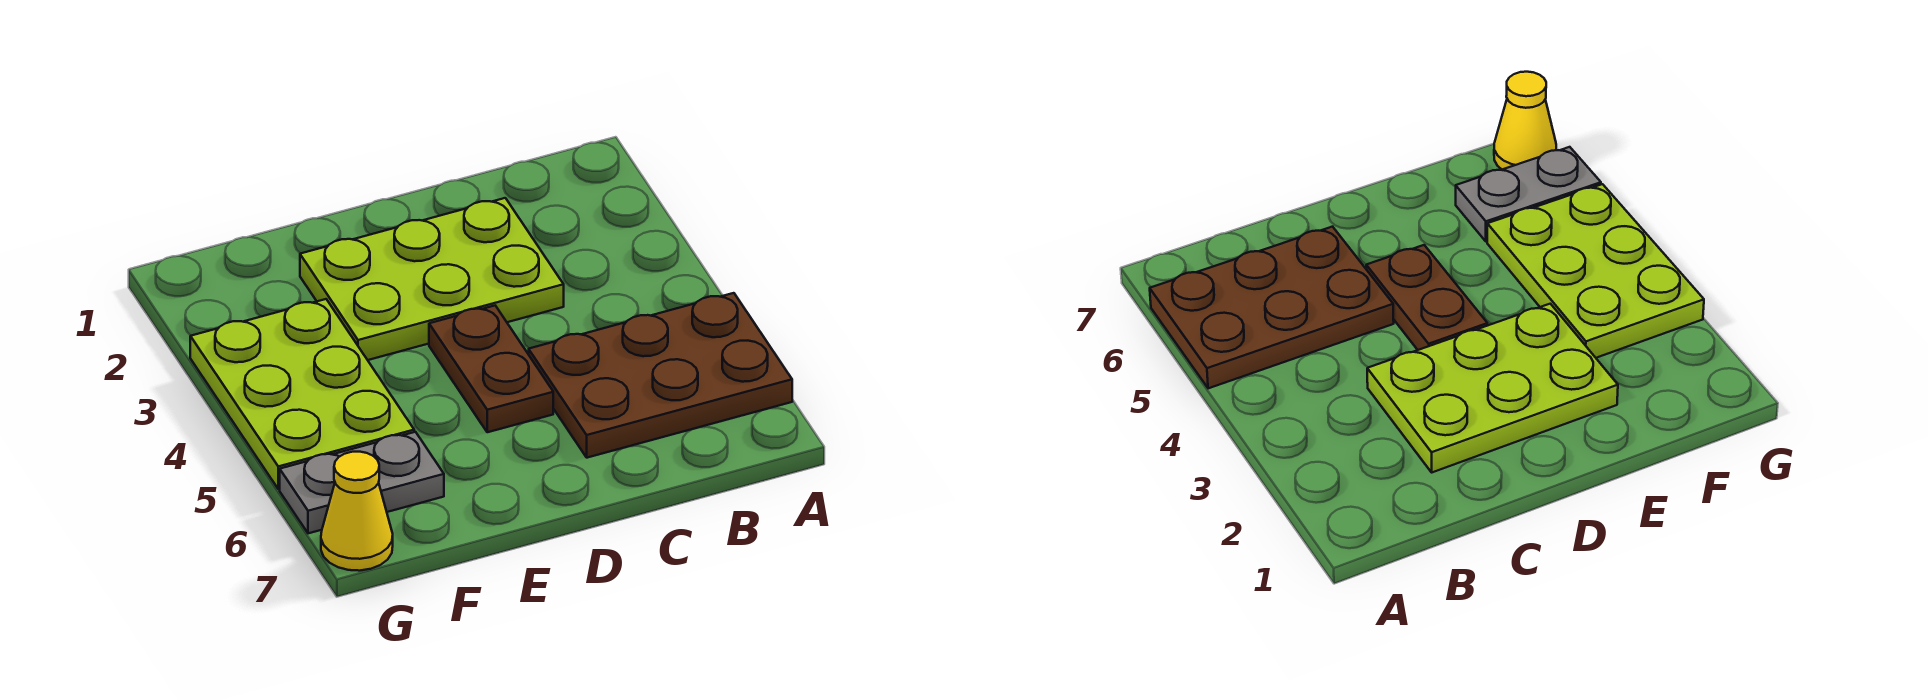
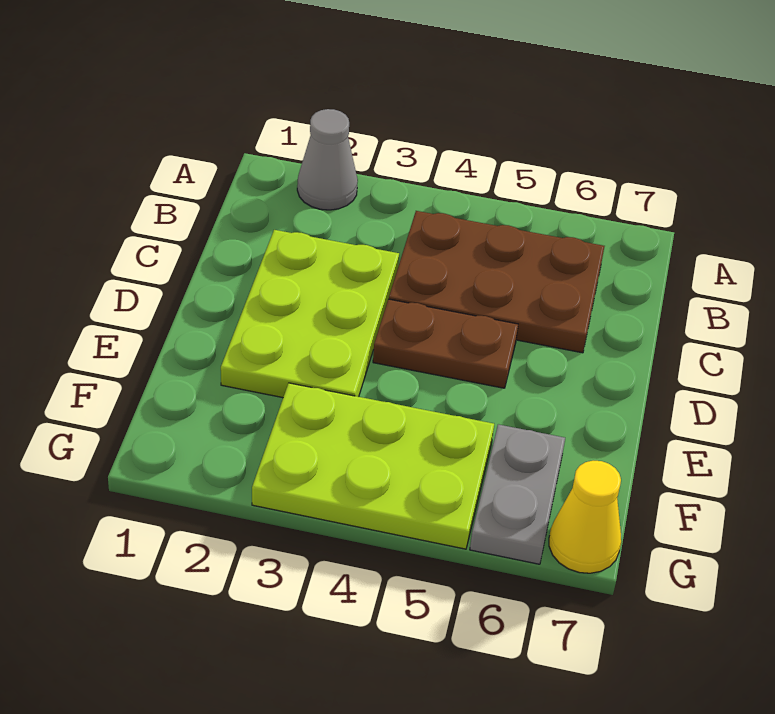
none -> grey cone A2 level 1
brown plate A5:C6 level 1 -> brown plate B4:C6 level 1

